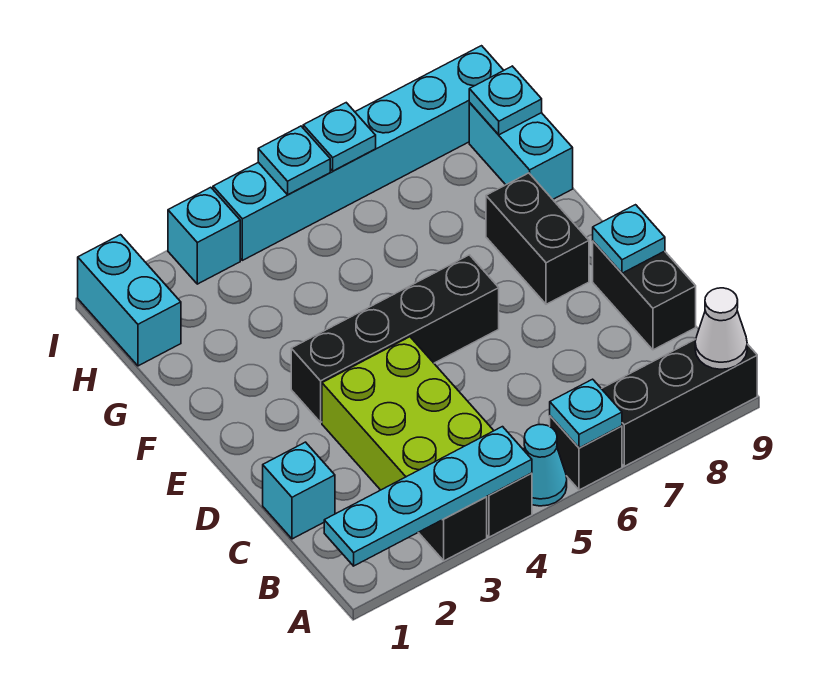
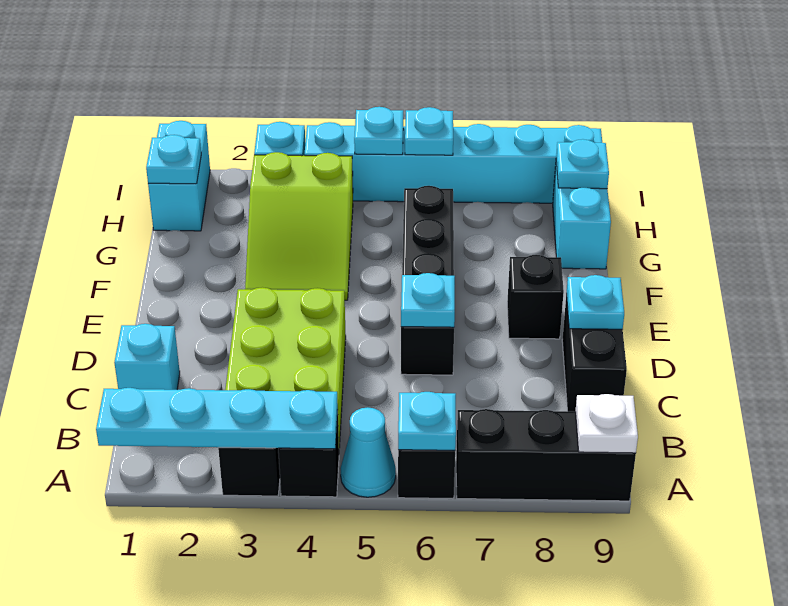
white cone A9 level 2 -> white plate A9 level 2
none -> cyan plate D6 level 2
black brick E3:E6 level 1 -> black brick D6:G6 level 1
black brick E8:F8 level 1 -> black brick E8 level 1
none -> lime slope F3:H4 level 1 top H
none -> cyan plate H1 level 2

